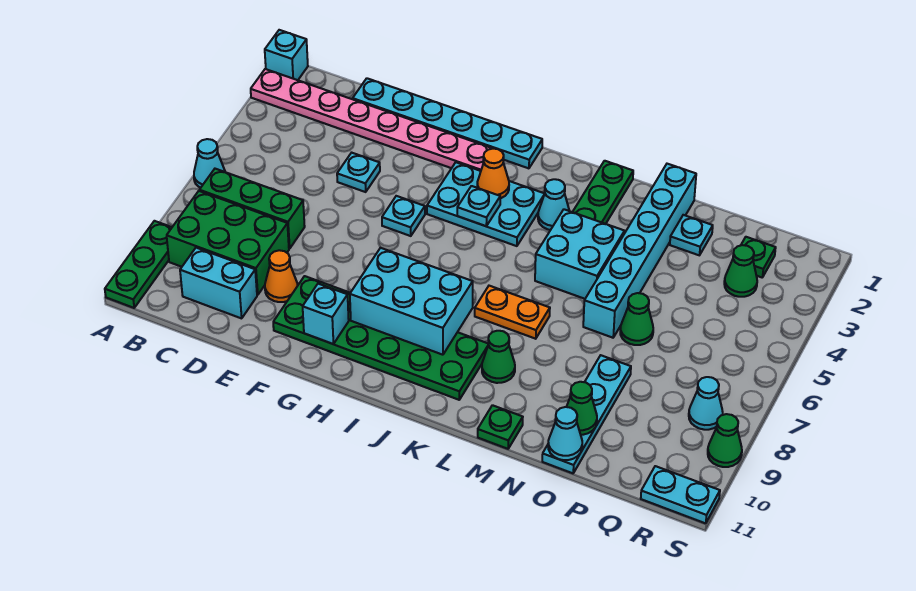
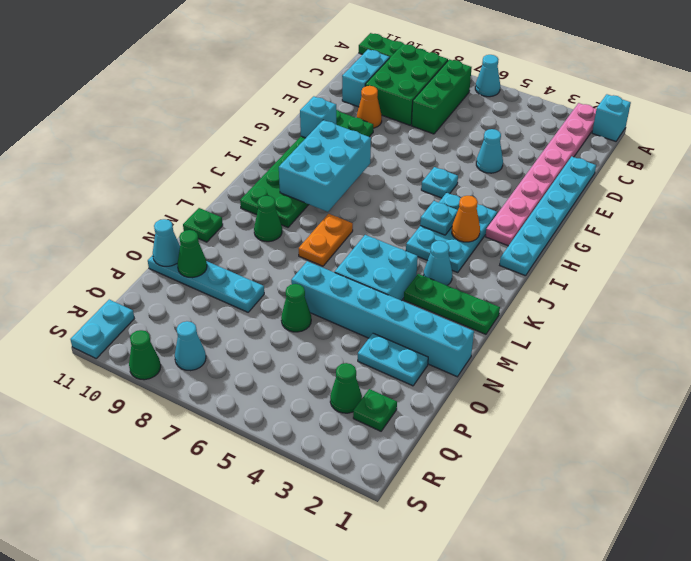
cyan plate E4 level 1 -> cyan cone E4 level 1
cyan plate O2 level 1 -> cyan plate O2:O3 level 1

